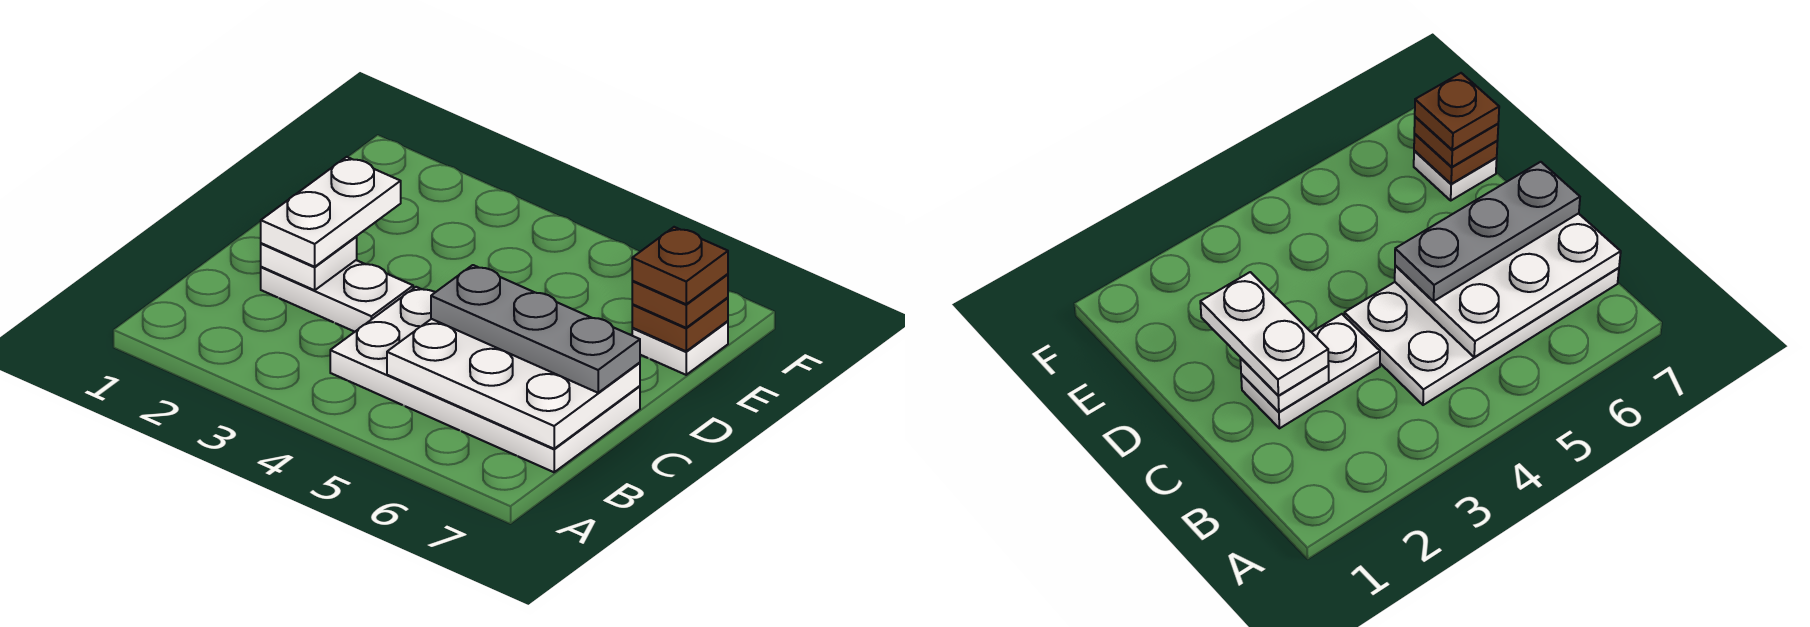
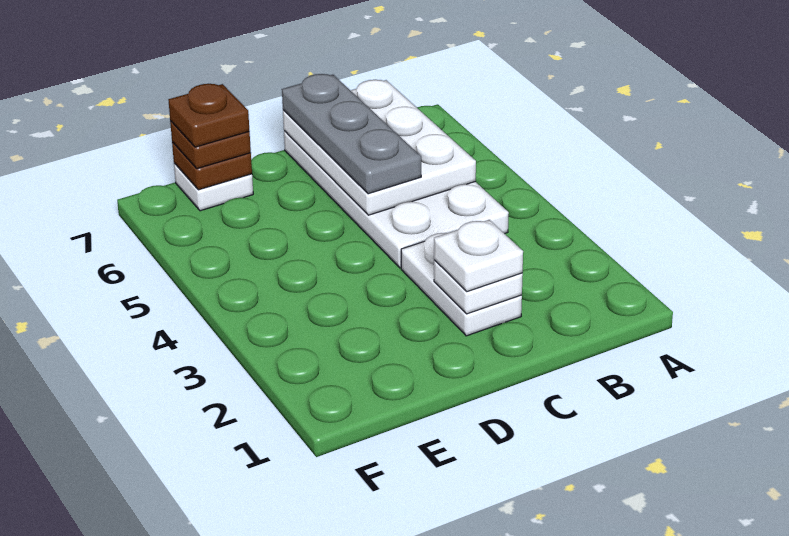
white plate C2:D2 level 3 -> white plate C2 level 3

